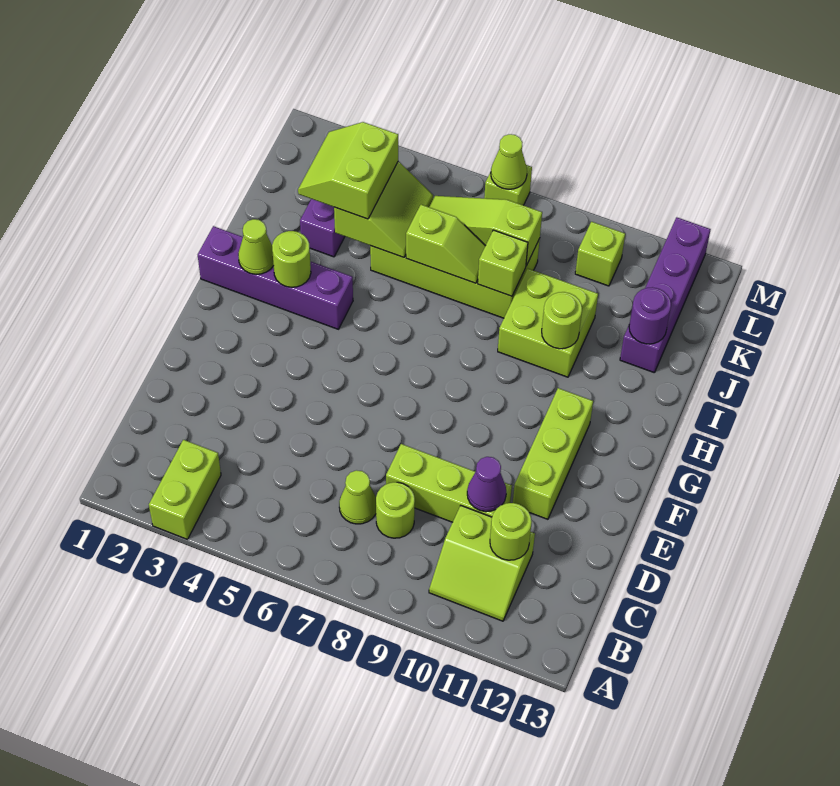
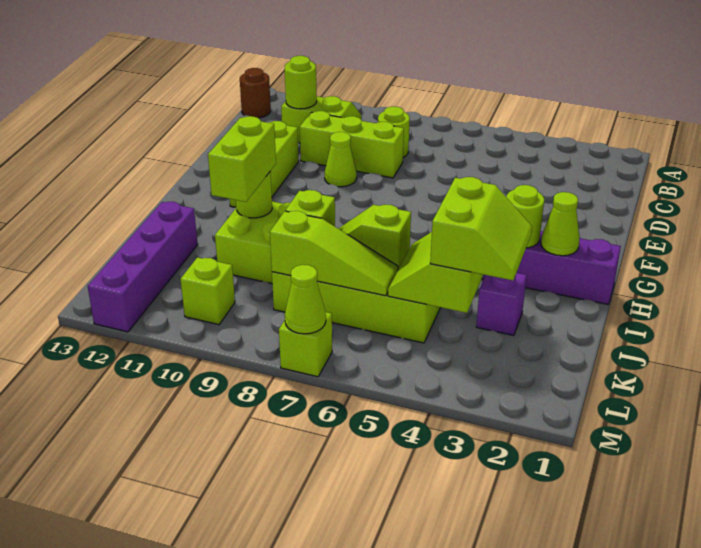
lime brick A3:B3 level 1 -> lime brick I10:J10 level 3
none -> brown round brick B13 level 1
lime cone C7 level 1 -> lime cone E9 level 1
purple cone D10 level 2 -> none
purple round brick J12 level 2 -> none

